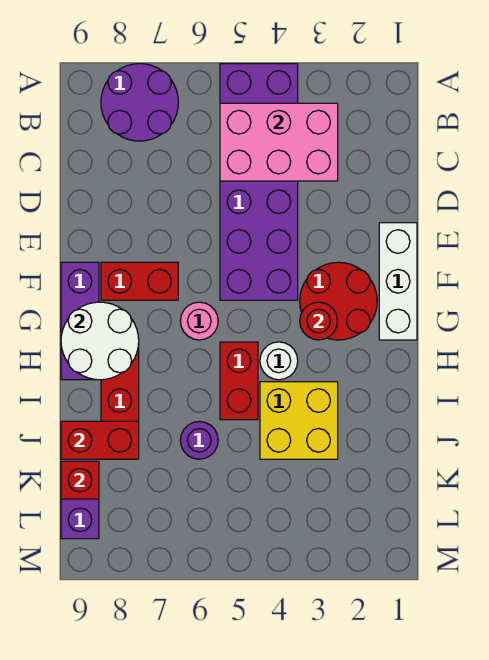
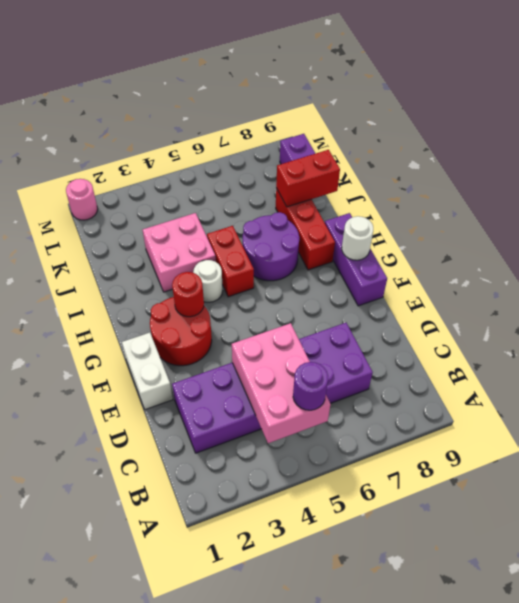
purple brick A4:F5 level 1 -> purple brick C2:D7 level 1
purple round brick A7:B8 level 1 -> purple round brick H6:I7 level 1
pink brick B3:C5 level 2 -> pink brick B4:D5 level 2
white brick E1:G1 level 1 -> white brick E1:F1 level 1
red brick F7:F8 level 1 -> none
pink round brick G6 level 1 -> pink round brick M1 level 1
white round brick G8:H9 level 2 -> white round brick G9 level 2
yellow brick I3:J4 level 1 -> pink brick I3:J4 level 1
purple round brick J6 level 1 -> purple round brick B5 level 3
red brick K9 level 2 -> none

